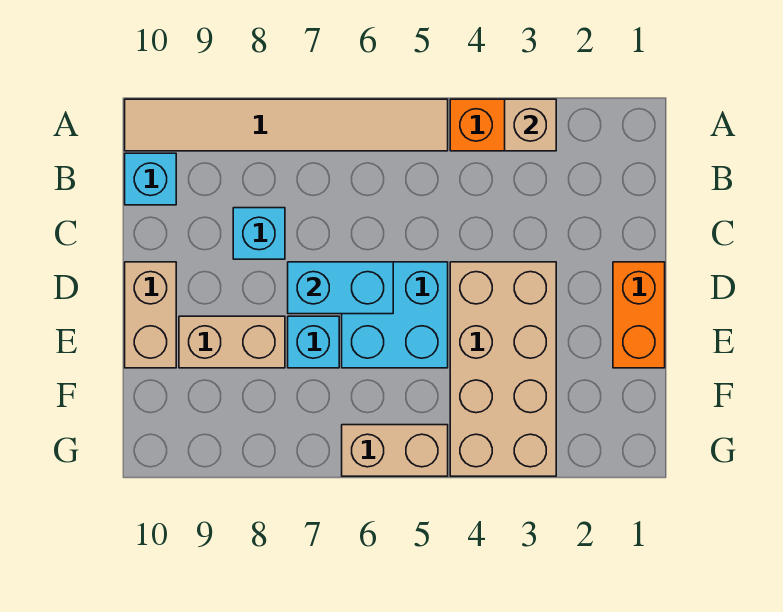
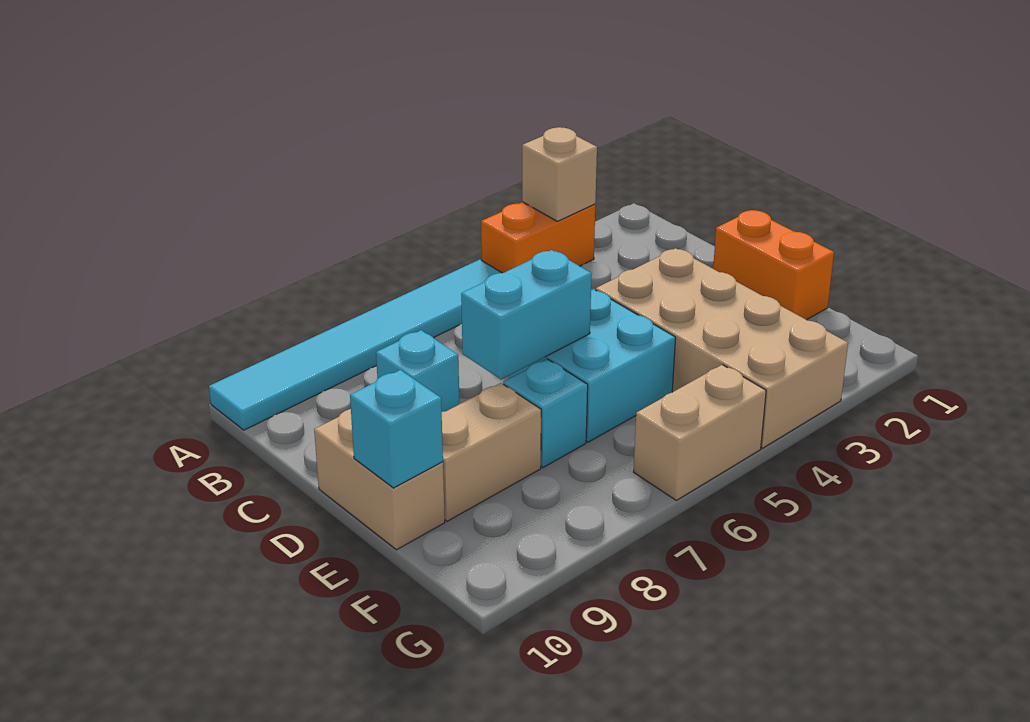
tan tile A5:A10 level 1 -> cyan tile A5:A10 level 1
cyan brick B10 level 1 -> cyan brick E10 level 2

